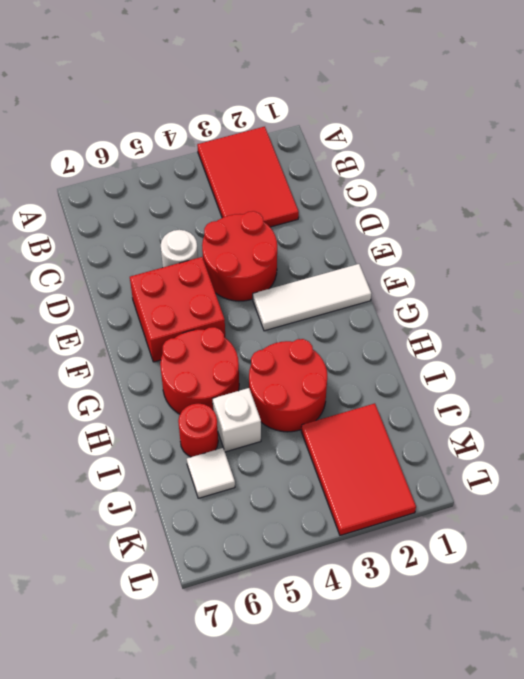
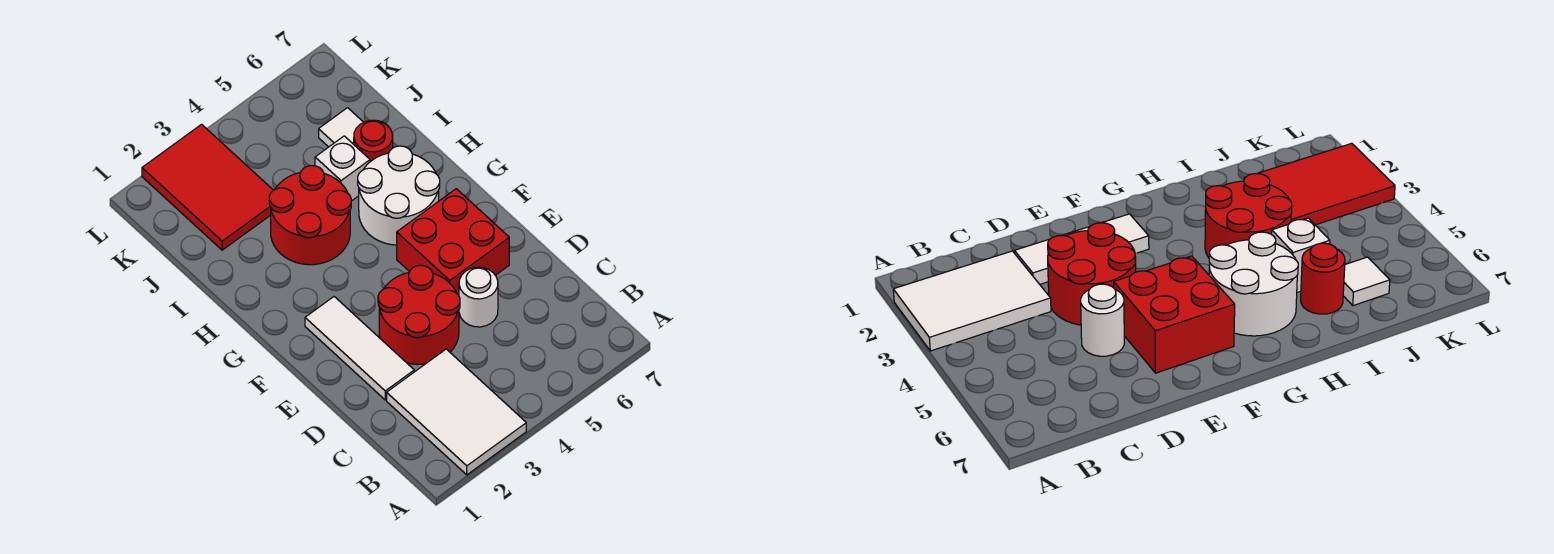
red tile A2:C3 level 1 -> white tile A2:C3 level 1
white tile F1:F3 level 1 -> white tile D2:F2 level 1
red round brick G5:H6 level 1 -> white round brick G5:H6 level 1

